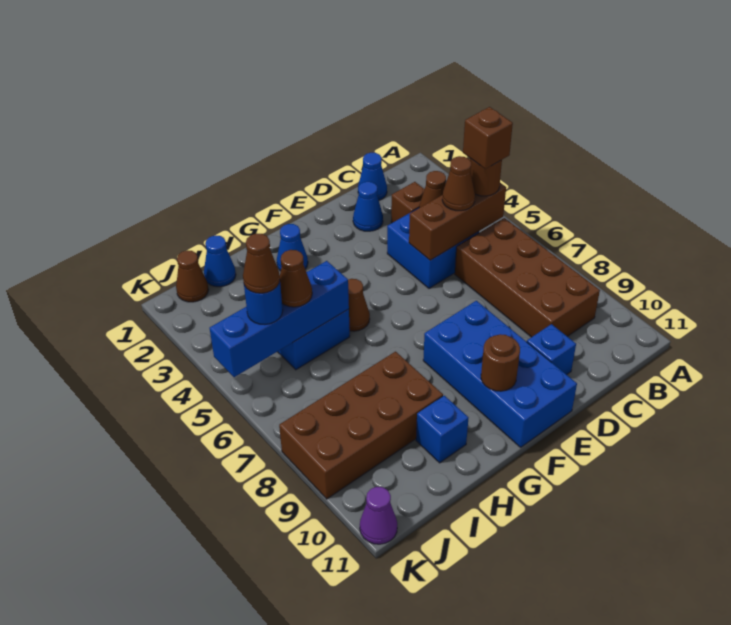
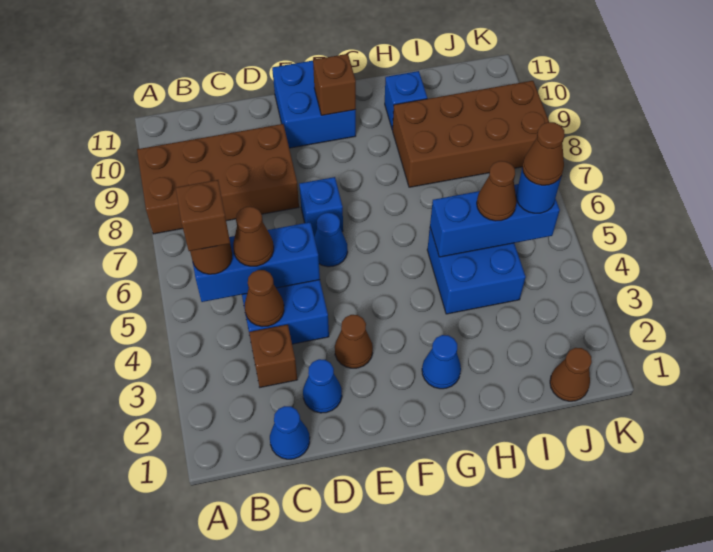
brown brick B5:D5 level 2 -> blue brick B5:D5 level 2
brown brick B6:C9 level 1 -> brown brick A8:D9 level 1
blue brick D10 level 1 -> blue brick E7 level 1
blue brick E8:F11 level 1 -> blue brick E10:F11 level 1
brown round brick F10 level 2 -> brown brick F10 level 2
brown cone G5 level 1 -> brown cone E3 level 1
blue brick H5:K5 level 2 -> blue brick H5:J5 level 2
blue cone I1 level 1 -> blue cone E6 level 1
purple cone K11 level 1 -> none

